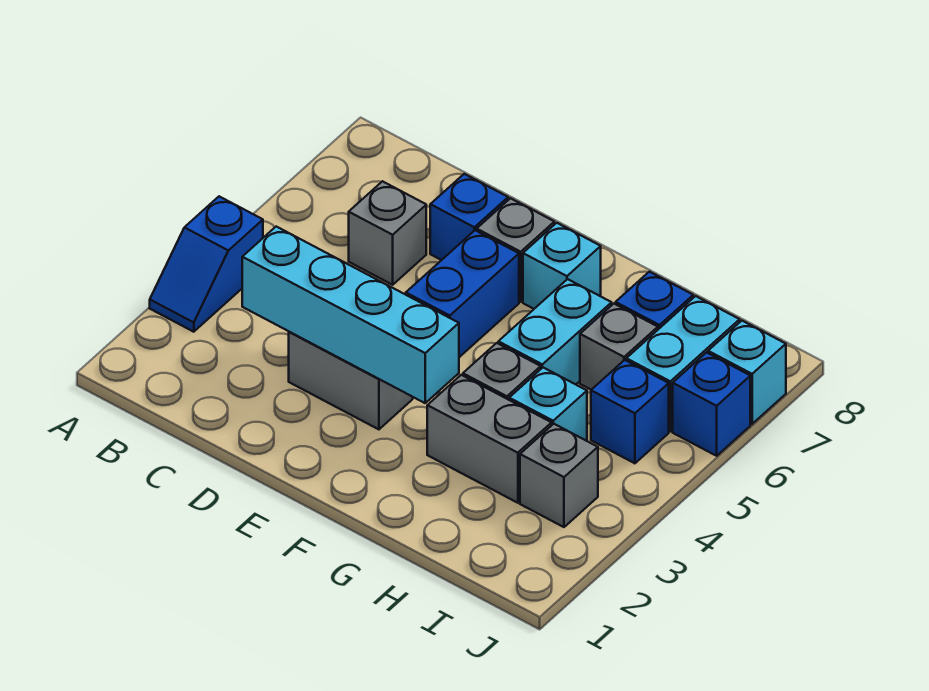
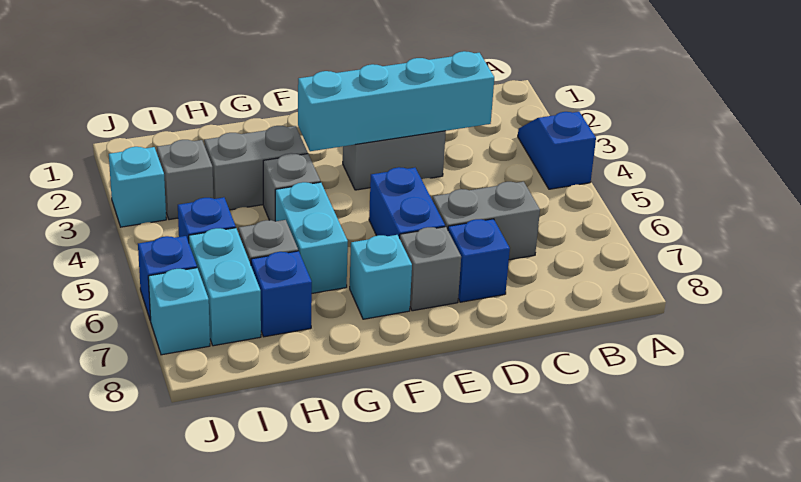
grey brick C6 level 1 -> grey brick C6:D6 level 1
cyan brick H4 level 1 -> cyan brick J3 level 1

